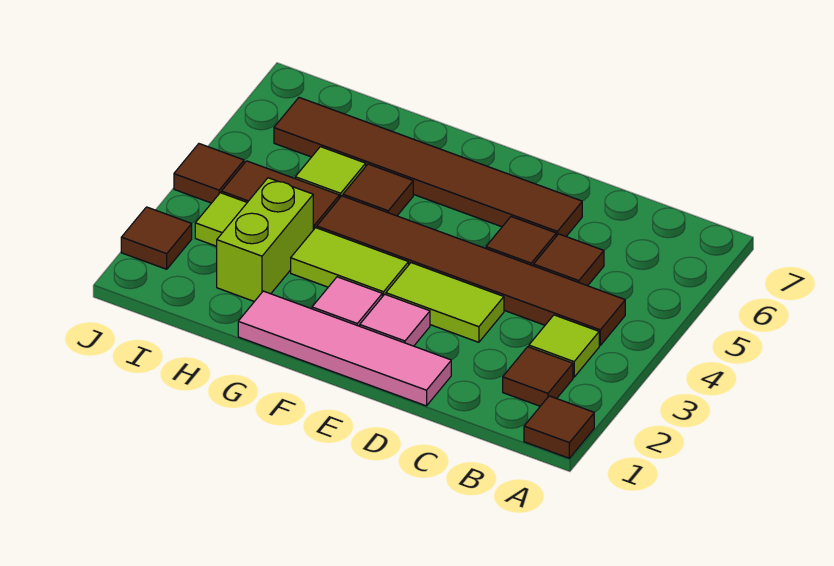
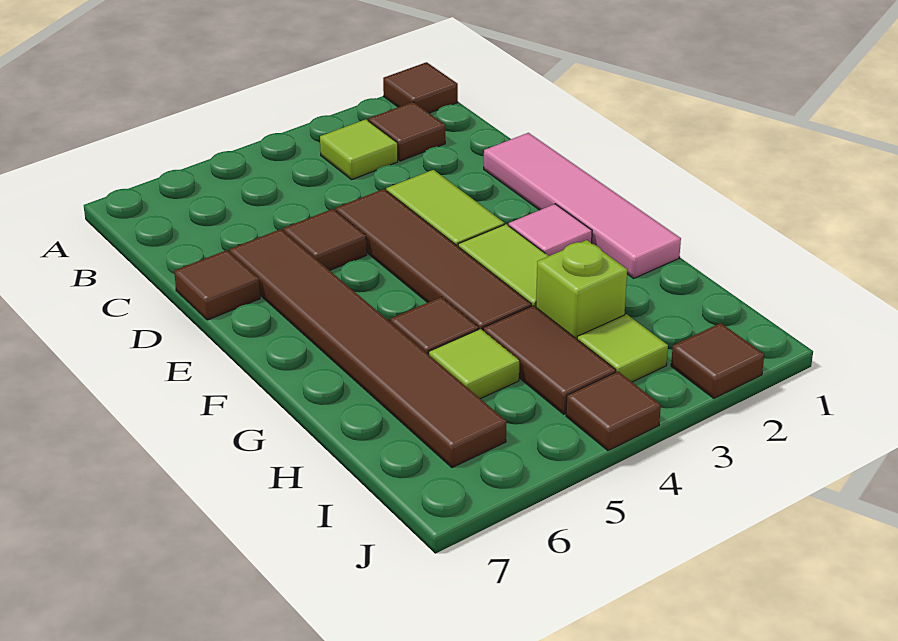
brown tile B4:G4 level 1 -> brown tile D4:G4 level 1
brown tile C5 level 1 -> brown tile D7 level 1
pink tile E2 level 1 -> none
lime brick H2:H3 level 1 -> lime brick H3 level 1

